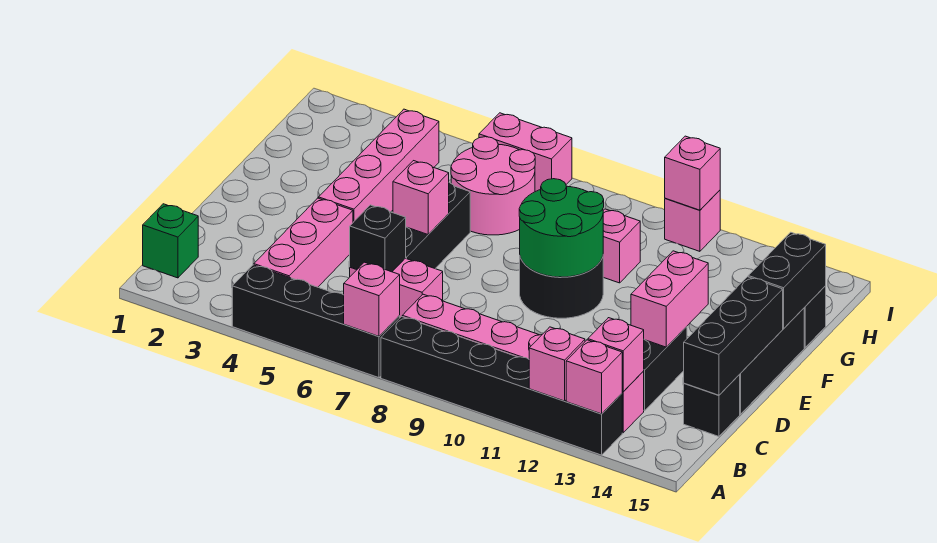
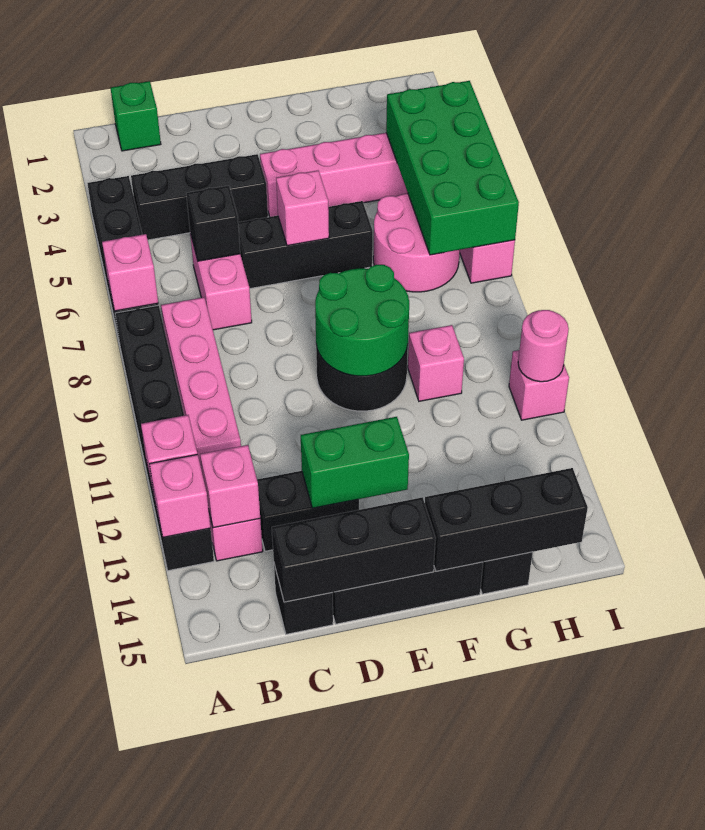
pink brick B4:D4 level 1 -> black brick B4:D4 level 1
pink brick D13:E13 level 2 -> green brick D13:E13 level 2
black brick F15:G15 level 2 -> black brick F15:H15 level 2
none -> green brick H4:I7 level 2
pink brick I11 level 2 -> pink round brick I11 level 2

